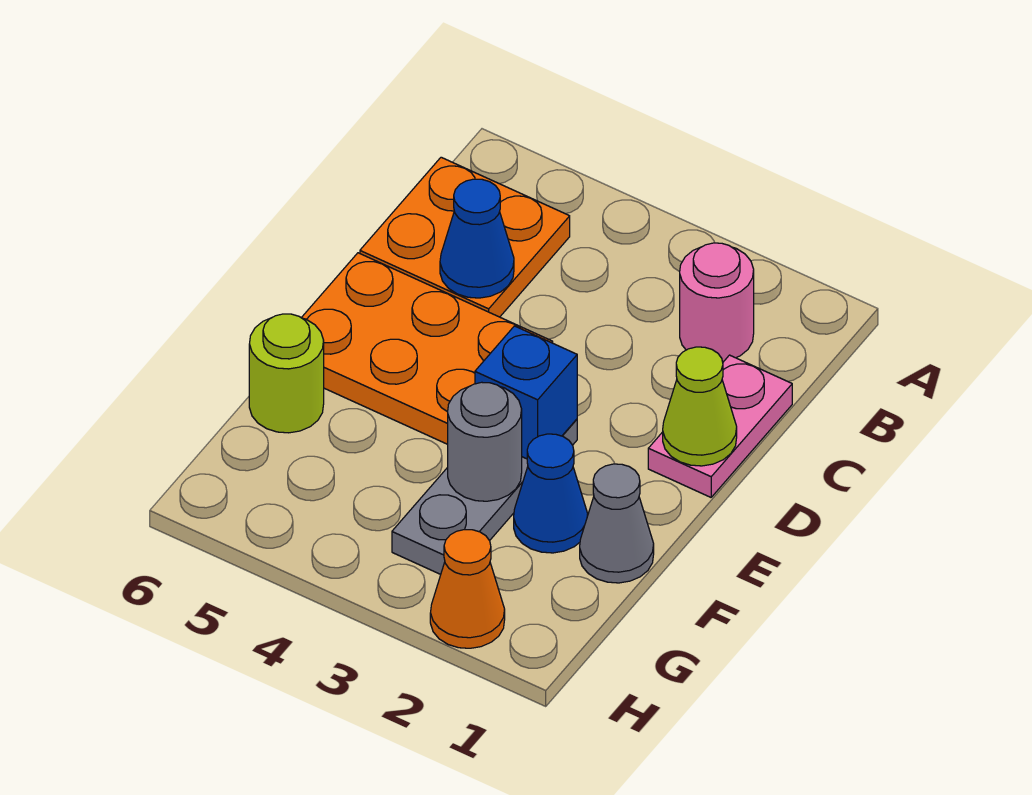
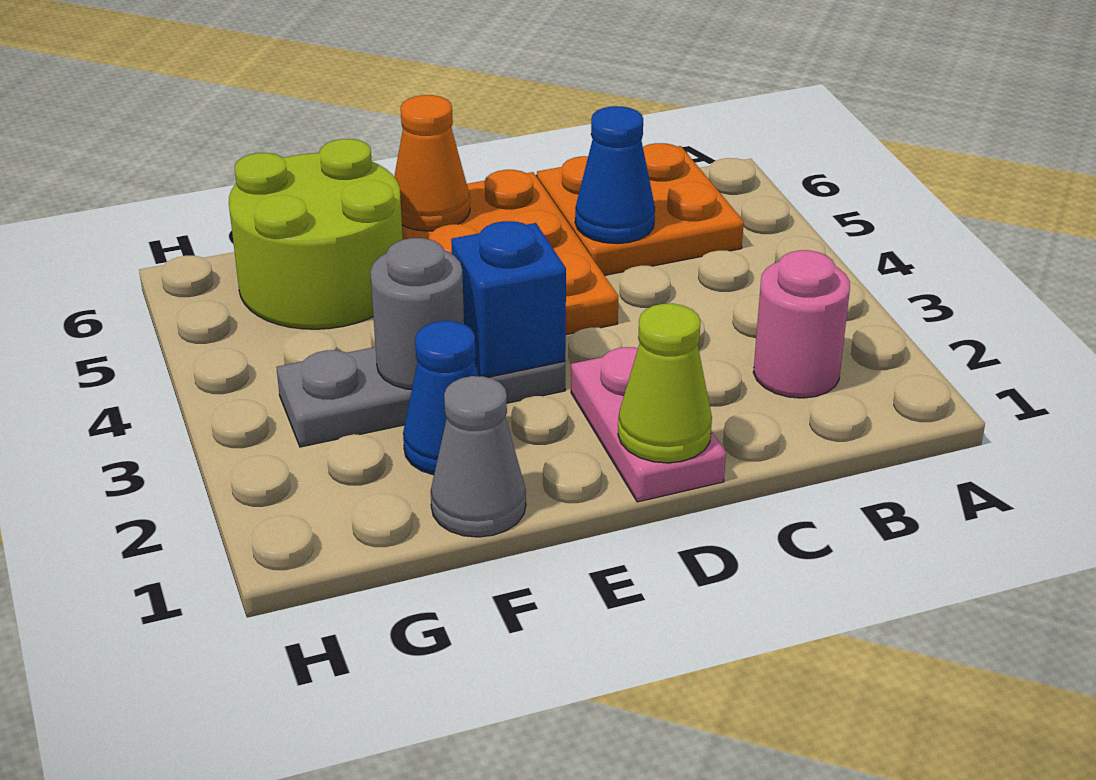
pink plate C1:D1 level 1 -> pink plate D1:D2 level 1
lime round brick F6 level 1 -> lime round brick F5:G6 level 1
orange cone H2 level 1 -> orange cone E6 level 2

